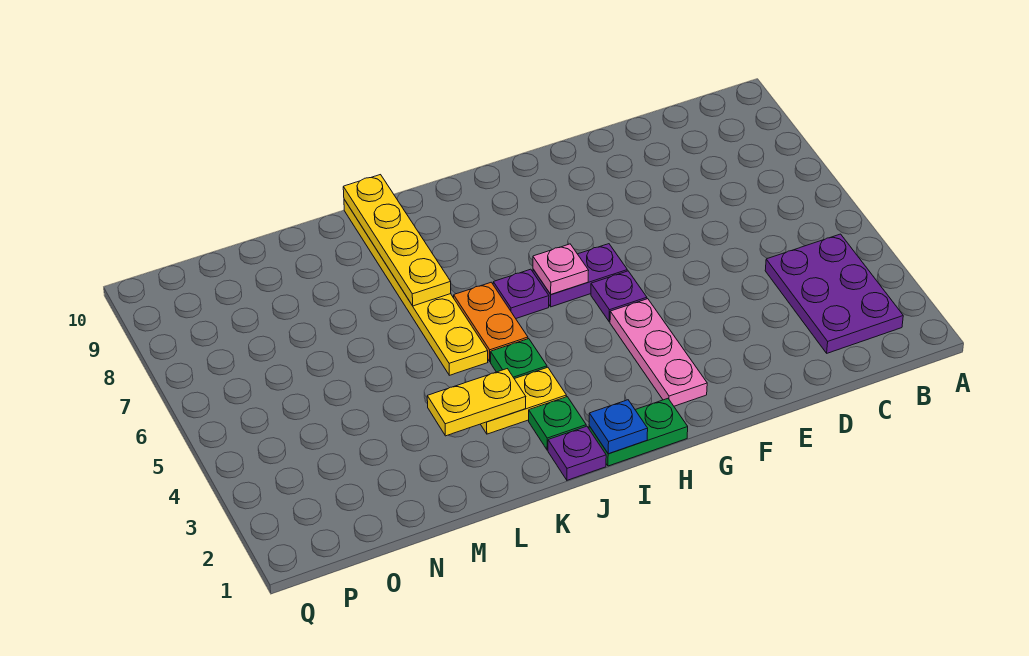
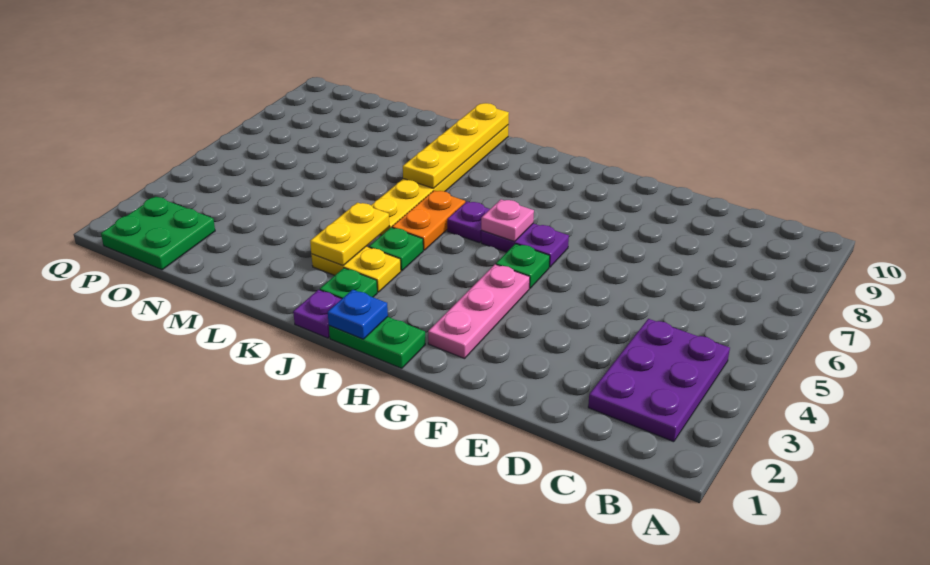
purple plate G5 level 1 -> green plate G5 level 1
yellow plate K3:L3 level 2 -> yellow plate K3:K4 level 2
none -> green plate O1:P2 level 1

